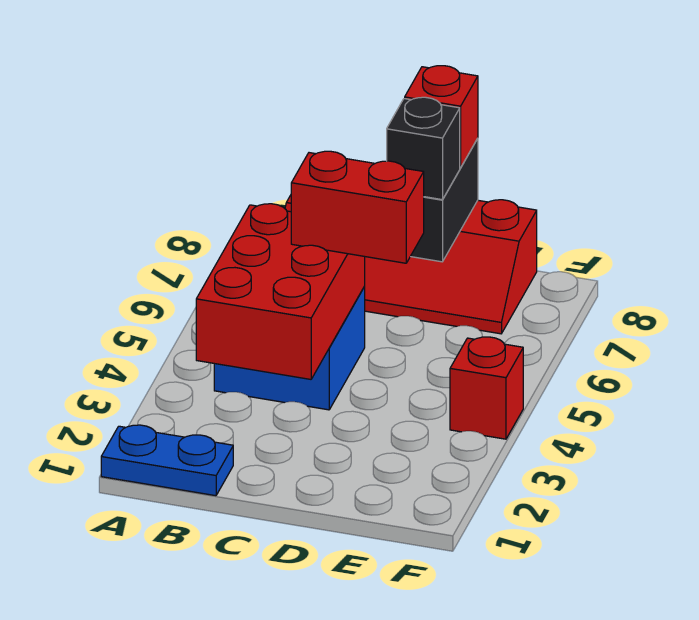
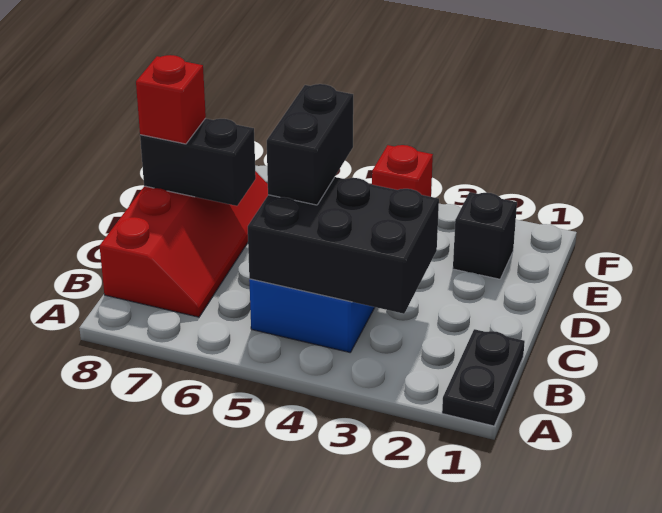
blue plate A1:B1 level 1 -> black plate A1:B1 level 1
red brick B3:C5 level 2 -> black brick B3:C5 level 2
red brick C5:D5 level 3 -> black brick C5:D5 level 3
black brick D7 level 3 -> black brick E2 level 1

